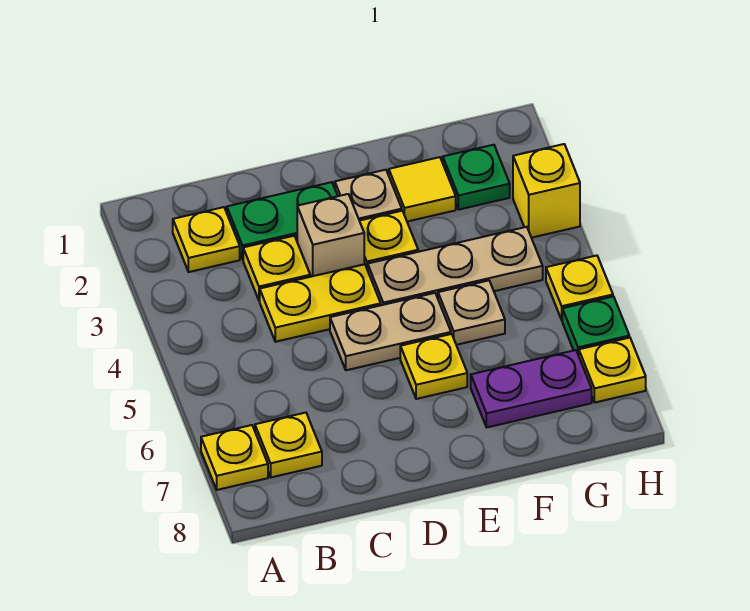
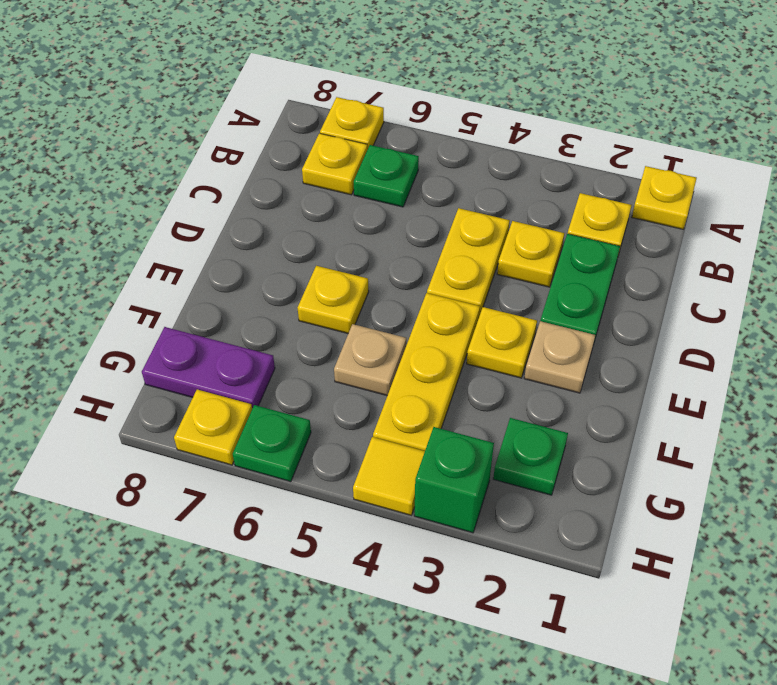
none -> green plate B6 level 1
tan brick D3 level 1 -> none
tan plate D5:E5 level 1 -> none
tan plate E4:G4 level 1 -> yellow plate E4:G4 level 1
yellow tile F2 level 1 -> yellow tile H4 level 1
purple plate F7:G7 level 1 -> purple plate G7:G8 level 1
yellow brick H3 level 1 -> green brick H3 level 1
yellow plate H5 level 1 -> yellow plate A1 level 1

